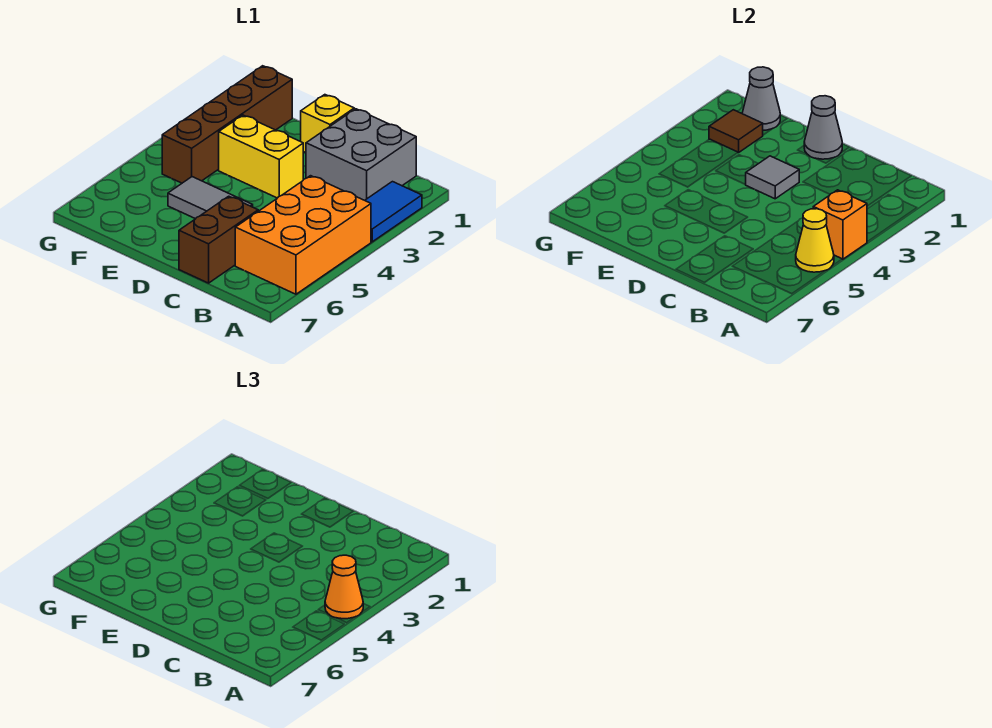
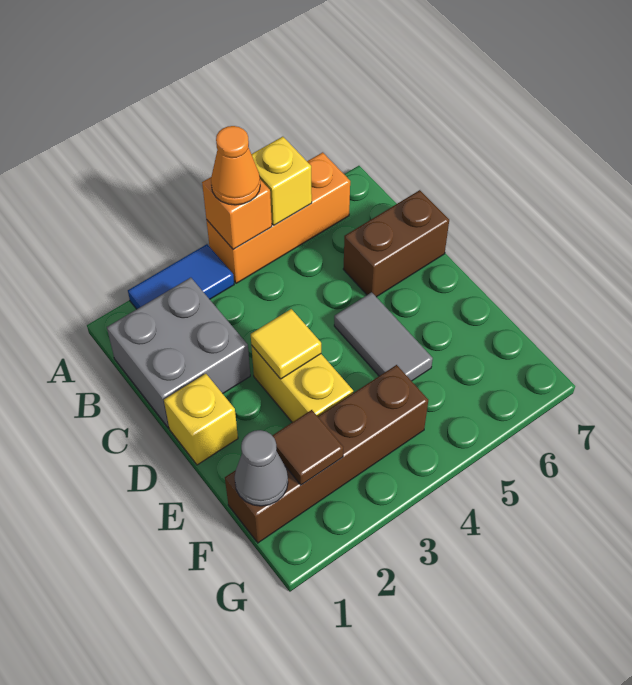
orange brick A4:B6 level 1 -> orange brick A4:A6 level 1
yellow cone A5 level 2 -> yellow brick A5 level 2
grey cone D1 level 2 -> none
grey tile D3 level 2 -> yellow tile D3 level 2

